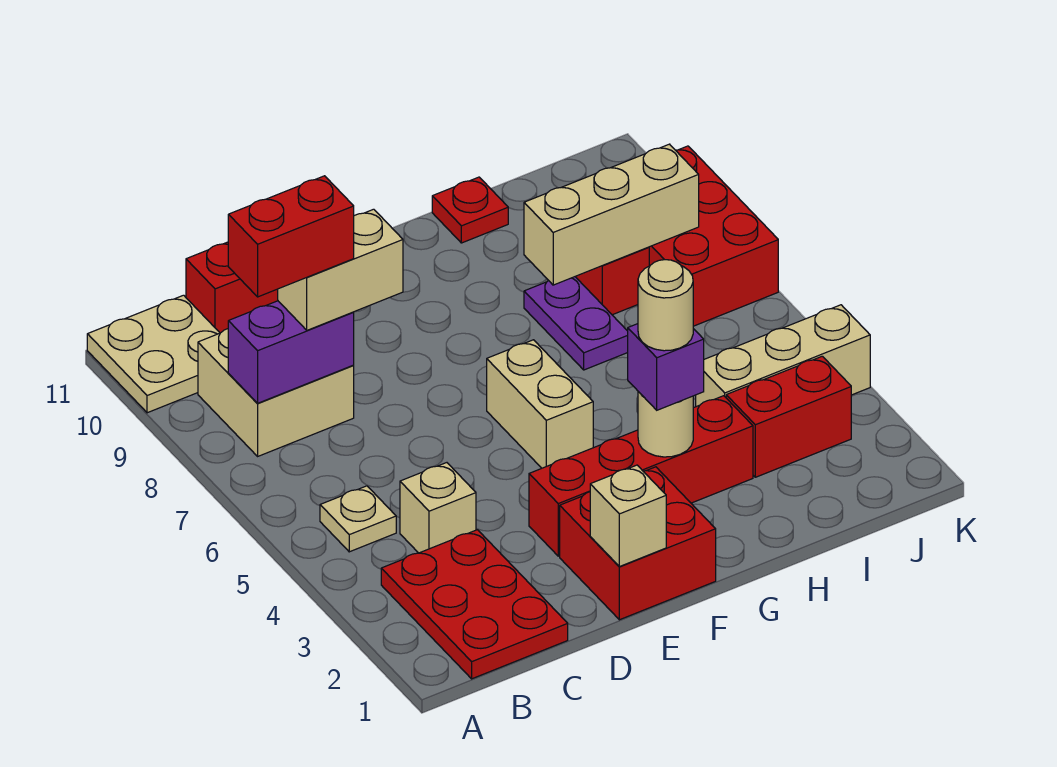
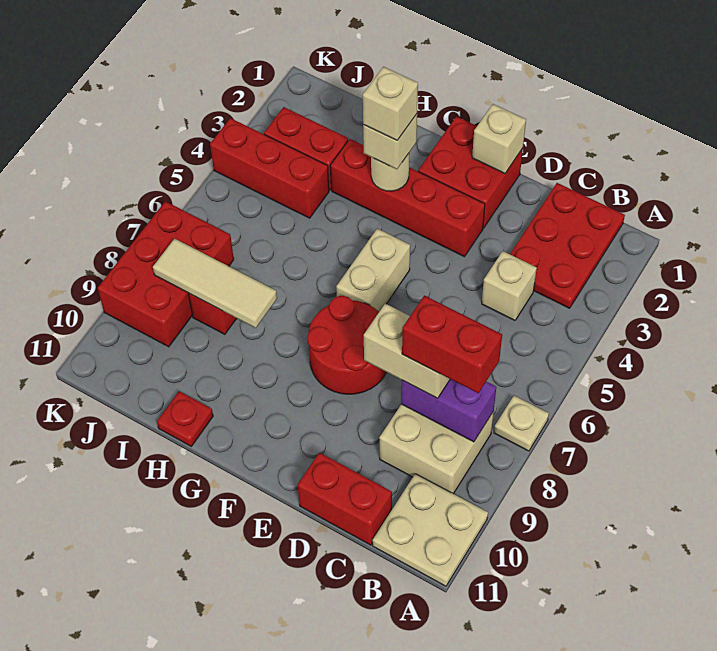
tan plate B5 level 1 -> tan plate A7 level 1
none -> red round brick E7:F8 level 1
purple brick G3 level 3 -> tan brick G3 level 3
tan round brick G3 level 4 -> tan brick G3 level 4
purple plate H7:H8 level 1 -> none
tan brick H8:J8 level 2 -> tan tile H8:J8 level 2
tan brick I4:K4 level 1 -> red brick I4:K4 level 1

